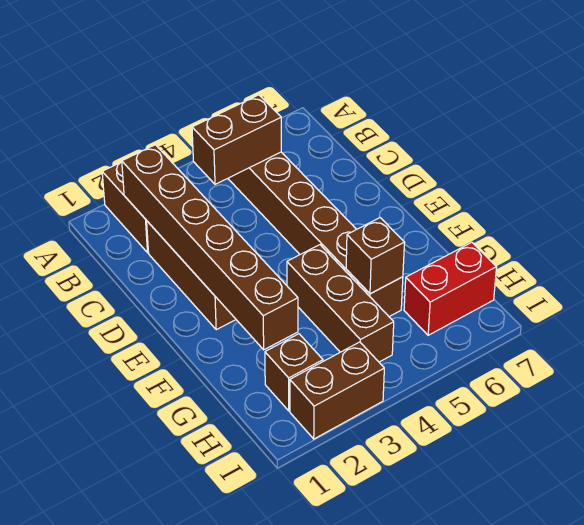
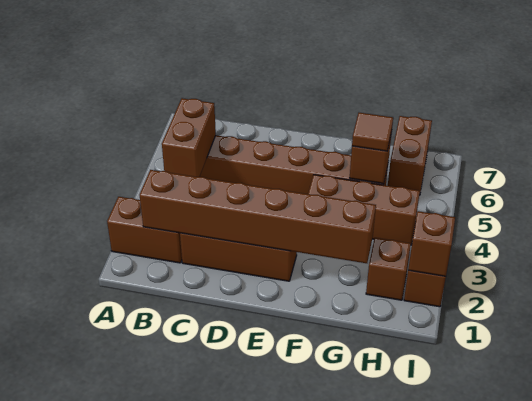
none -> brown tile G5 level 3
red brick H6:H7 level 1 -> brown brick H6:H7 level 1
none -> brown brick I2 level 2

